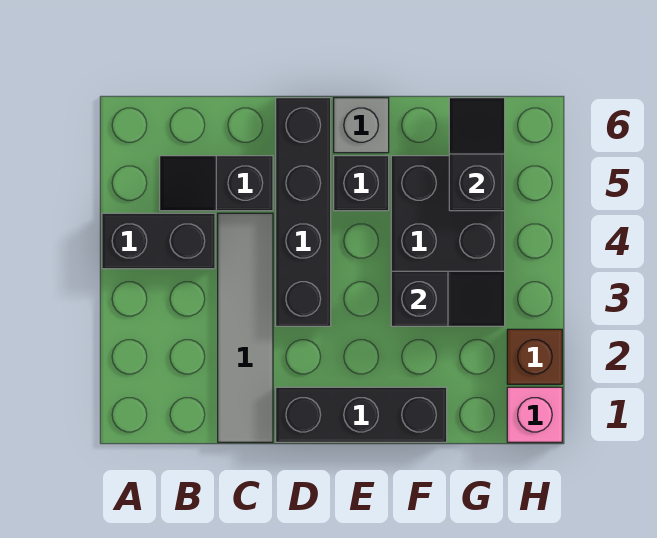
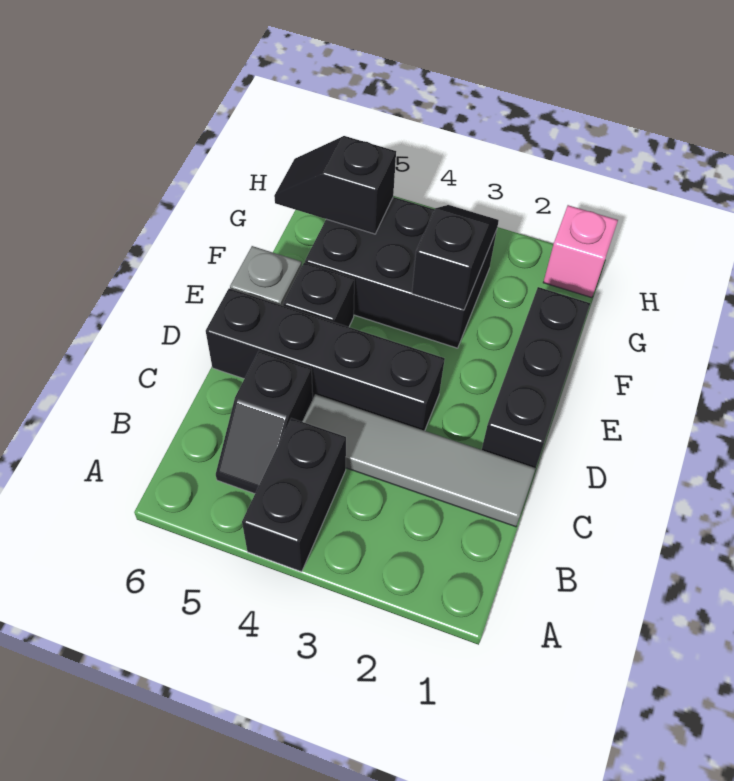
brown brick H2 level 1 -> none

